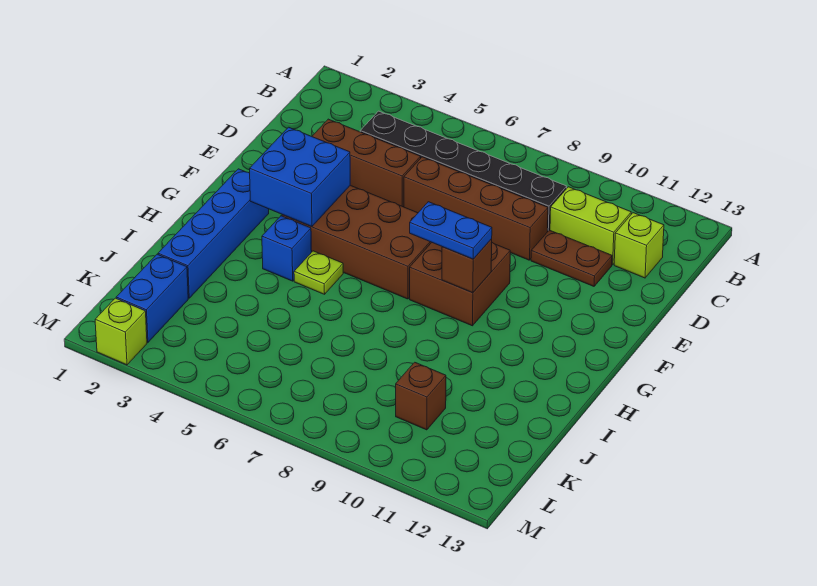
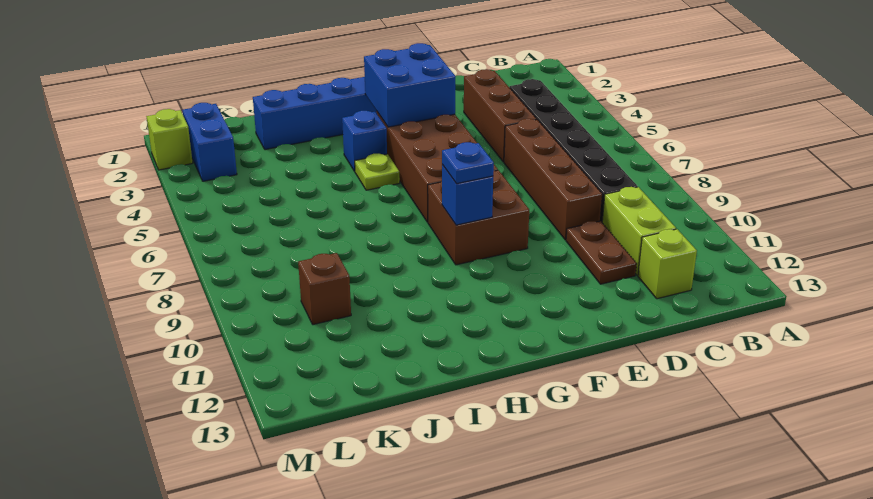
blue plate G8:G9 level 3 -> blue plate G9 level 3
brown brick G9 level 2 -> blue brick G9 level 2
blue brick K2:L2 level 1 -> blue brick L2:L3 level 1

